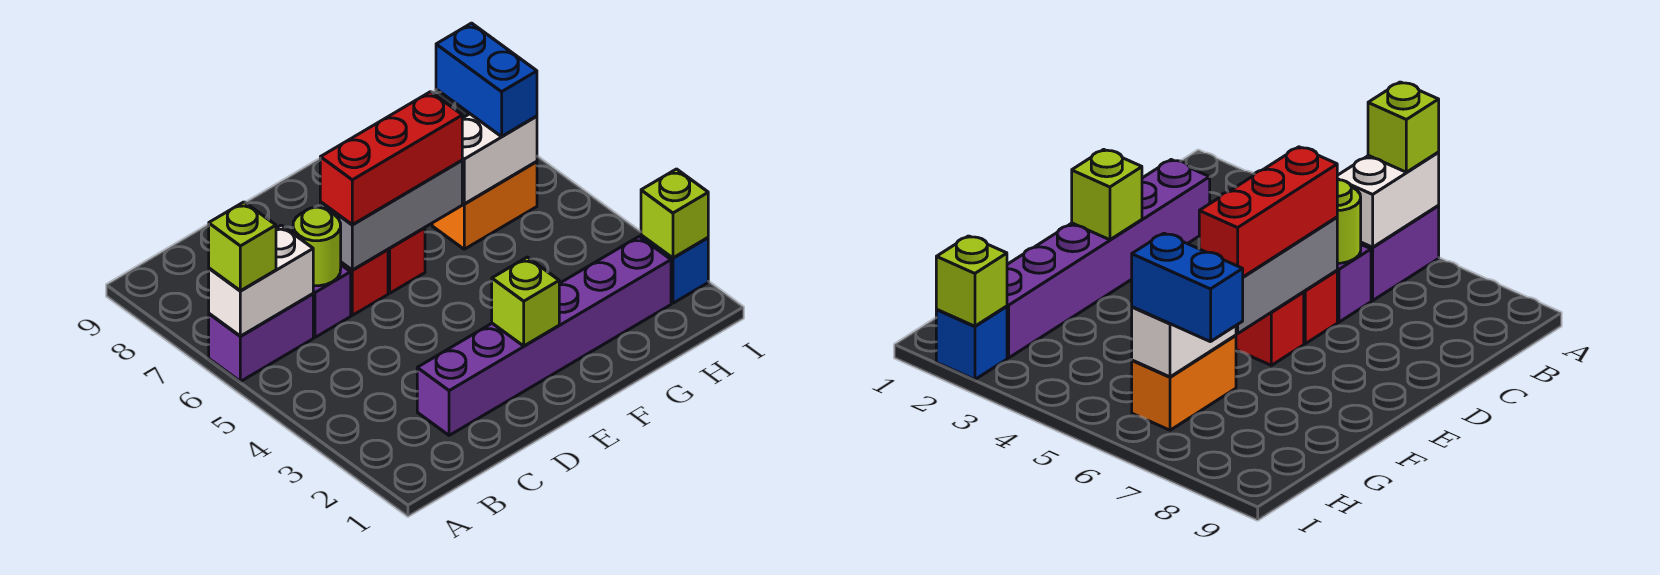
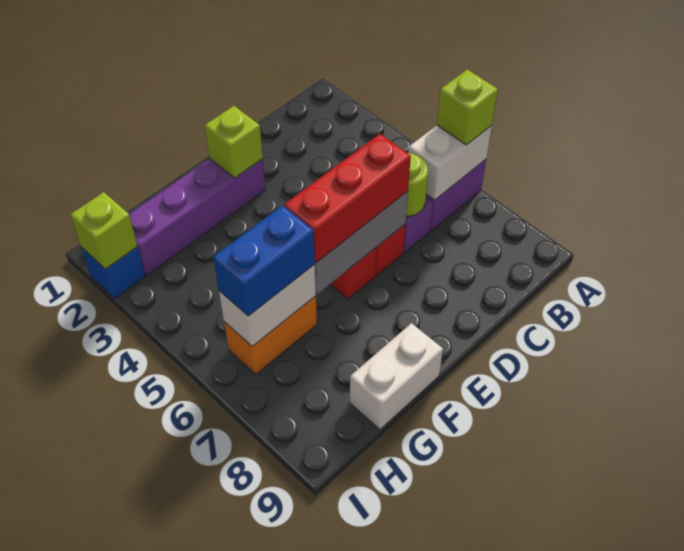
purple brick C2:H2 level 1 -> purple brick E2:H2 level 1
none -> white brick F9:G9 level 1
blue brick H6:H7 level 3 -> blue brick G6:H6 level 3

